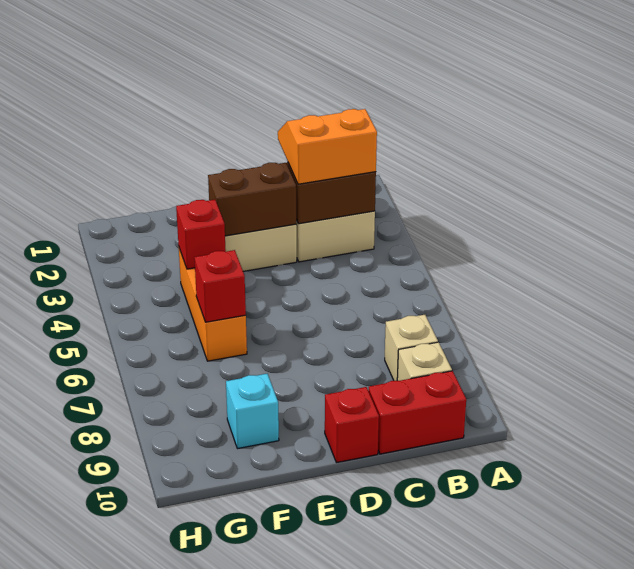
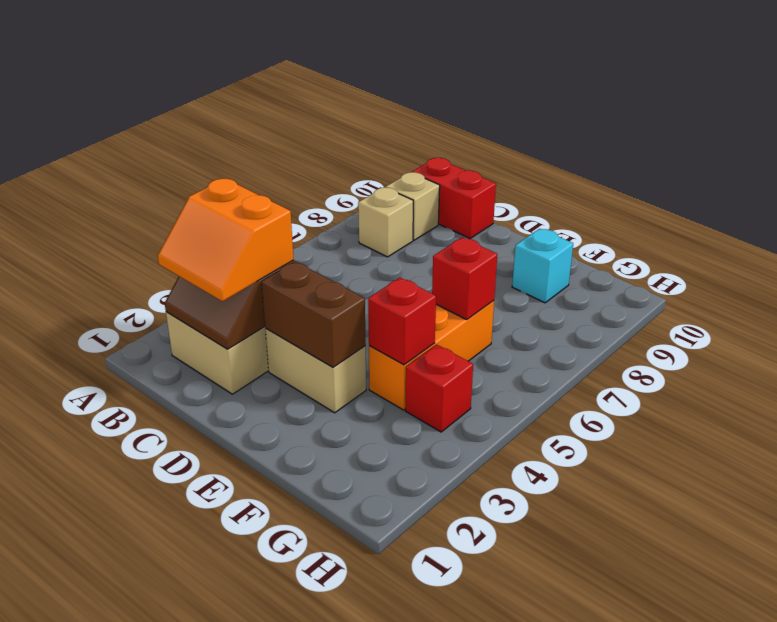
red brick D10 level 1 -> red brick G4 level 1

